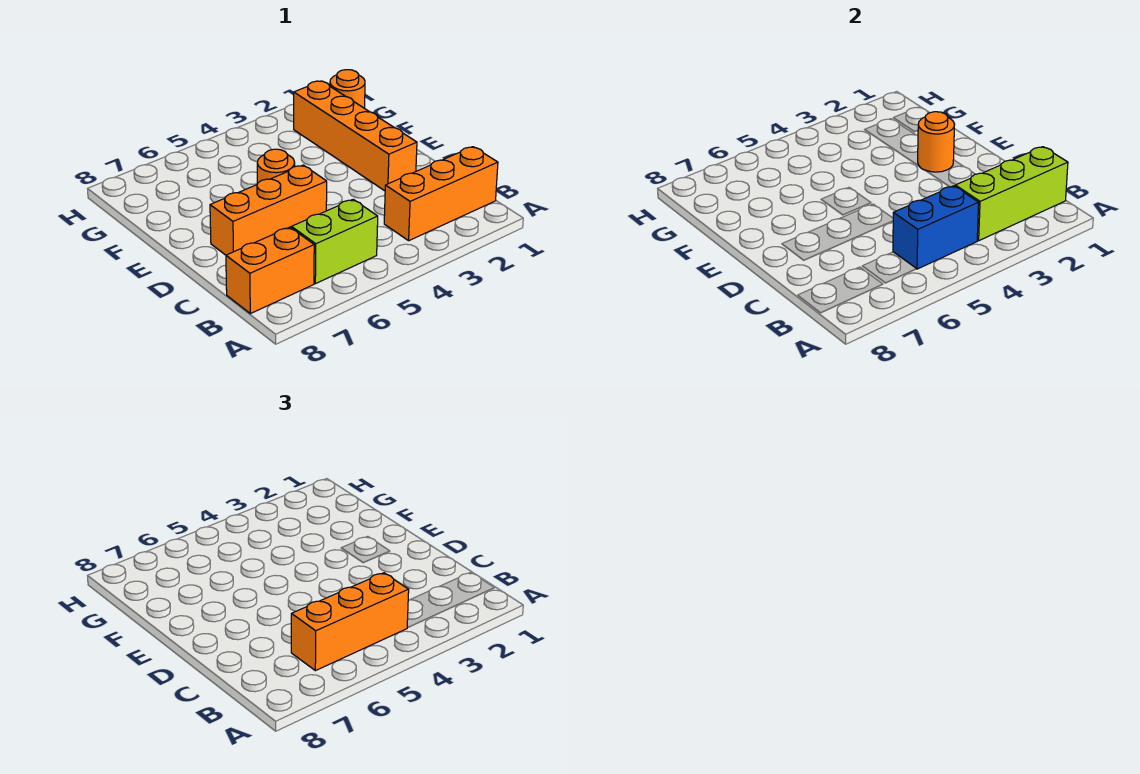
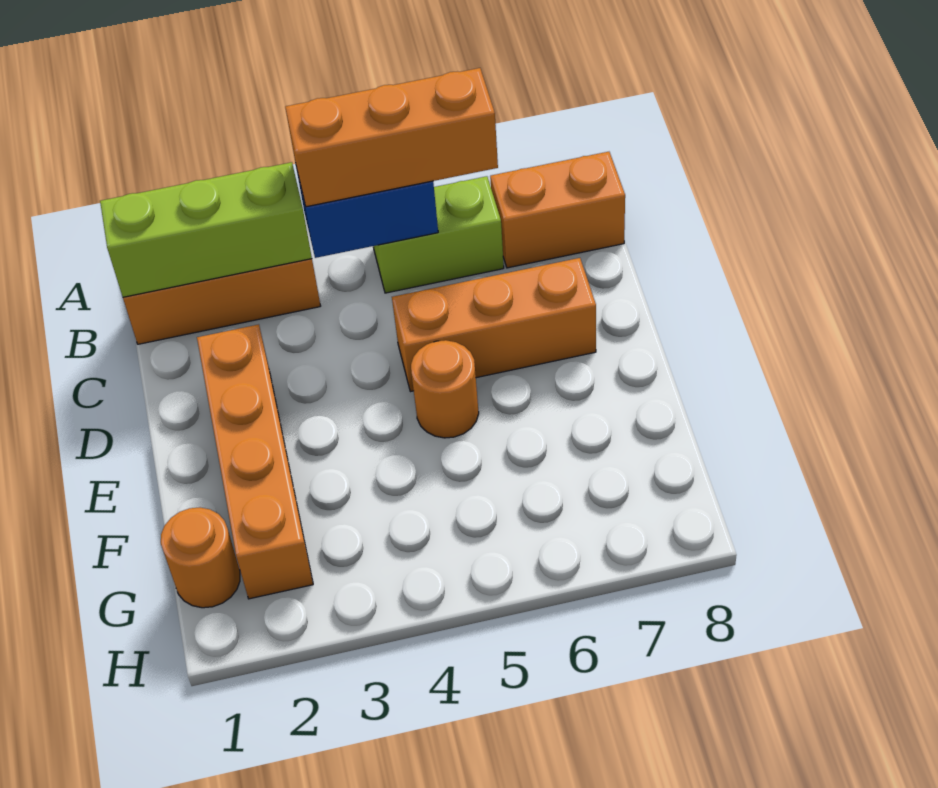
orange round brick E2 level 2 -> none

